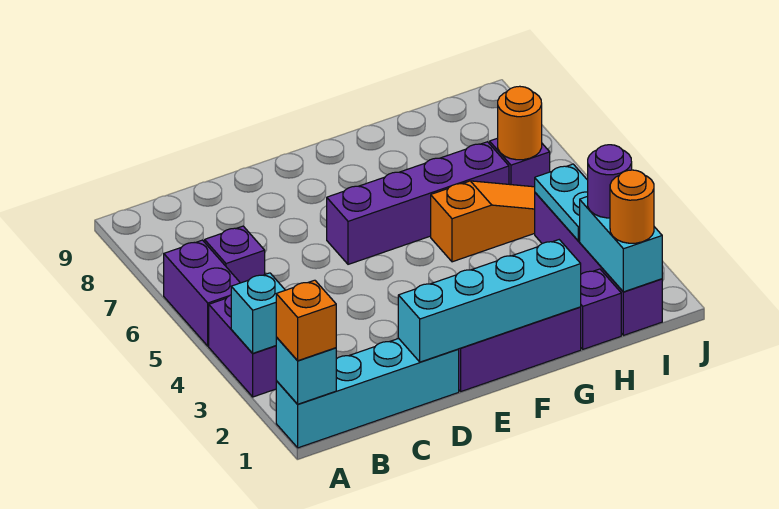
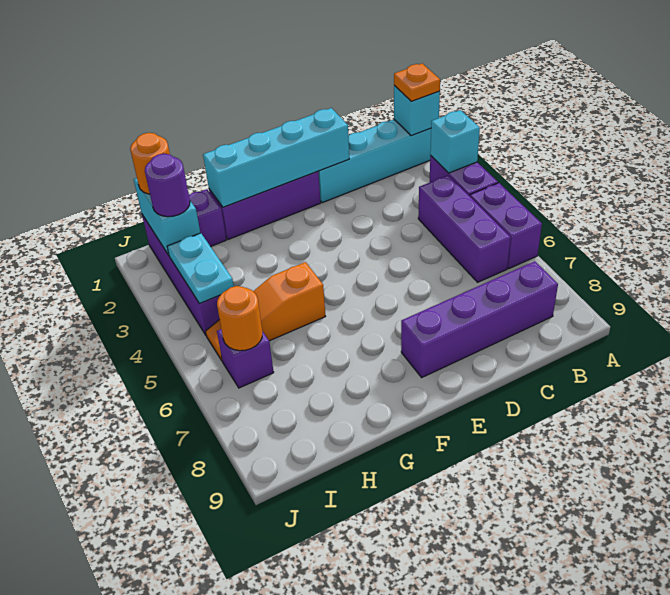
orange brick A1 level 3 -> orange plate A1 level 3
purple brick B6 level 1 -> purple brick B4:B6 level 1
purple brick E6:H6 level 1 -> purple brick B8:E8 level 1

